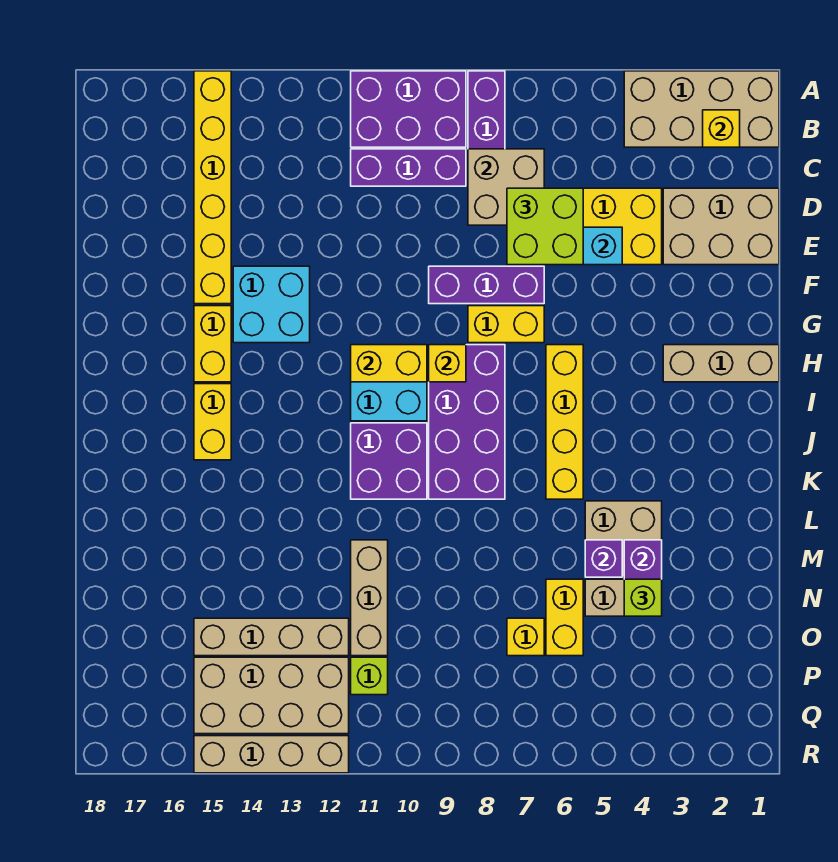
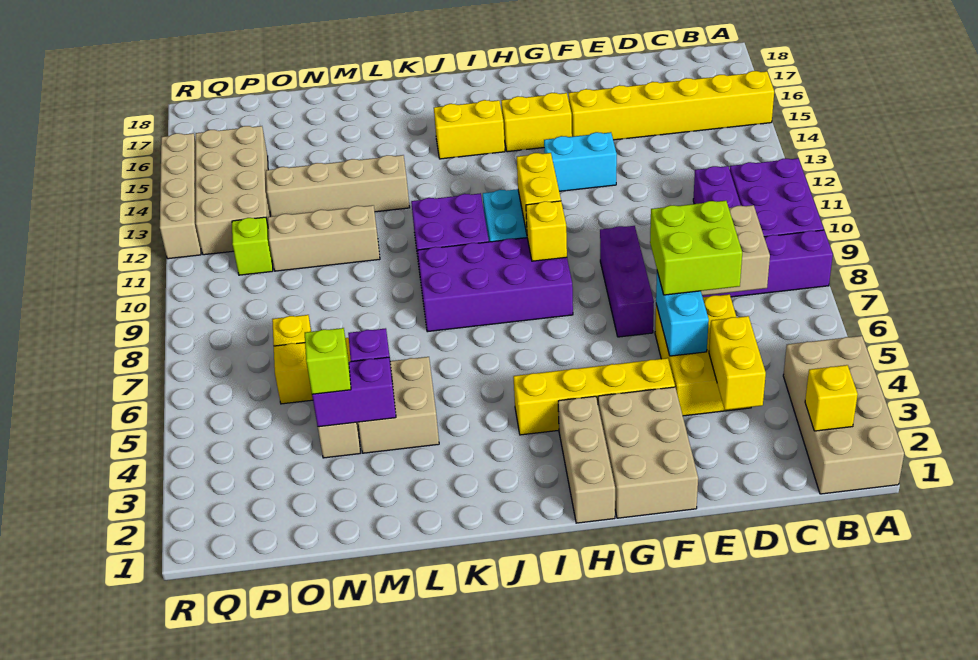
tan brick D1:E3 level 1 -> tan brick F1:G3 level 1
cyan brick F13:G14 level 1 -> cyan brick F13:G13 level 1
yellow brick G7:G8 level 1 -> yellow brick D3:D4 level 2
yellow brick H6:K6 level 1 -> yellow brick F4:I4 level 1
tan brick O12:O15 level 1 -> tan brick L13:O13 level 1

